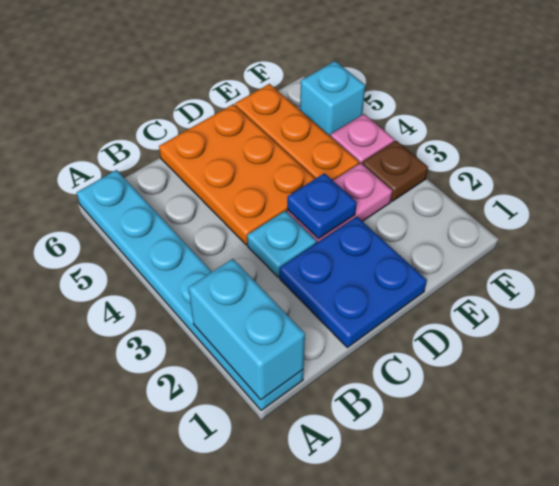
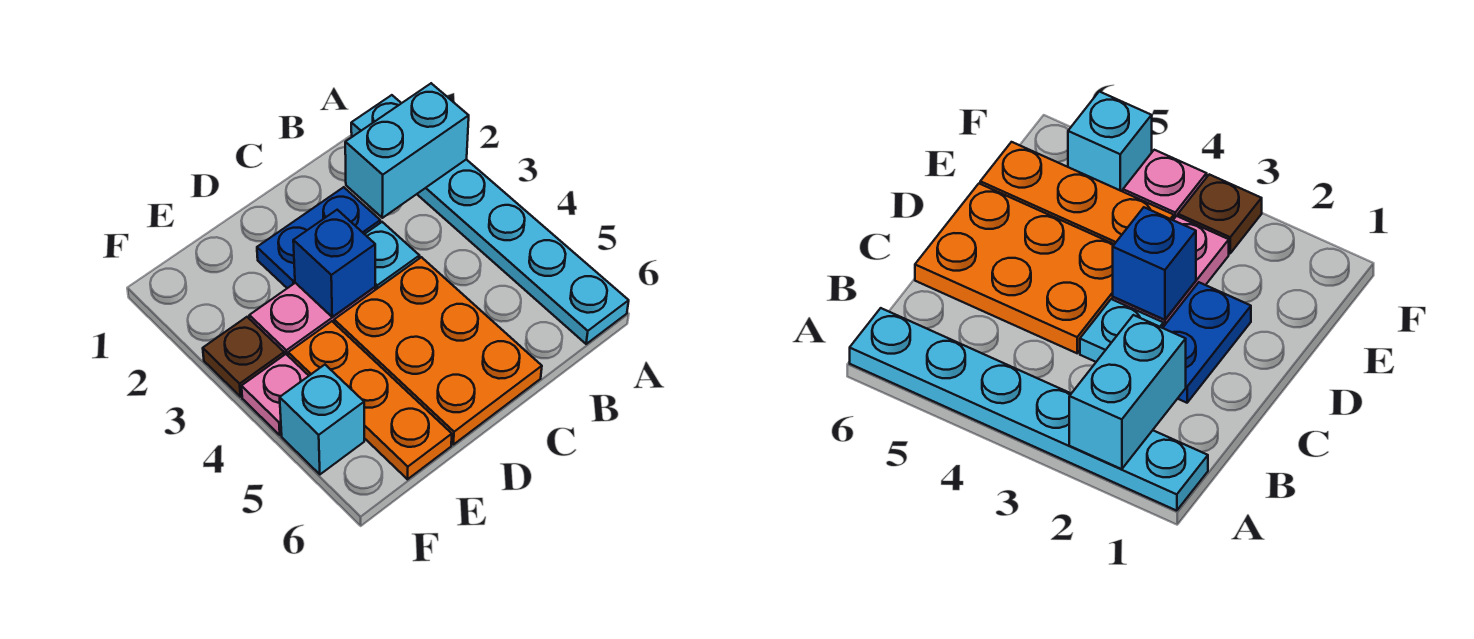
cyan brick A1:A2 level 2 -> cyan brick A2:B2 level 2
blue plate C1:D2 level 1 -> blue plate C2:D2 level 1
blue plate D3 level 2 -> blue brick D3 level 2

